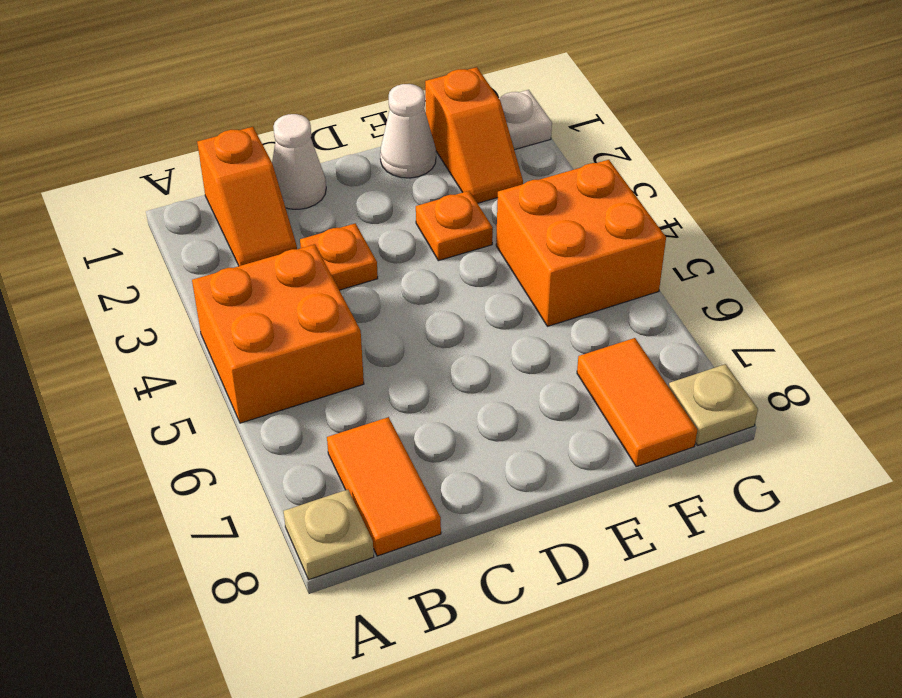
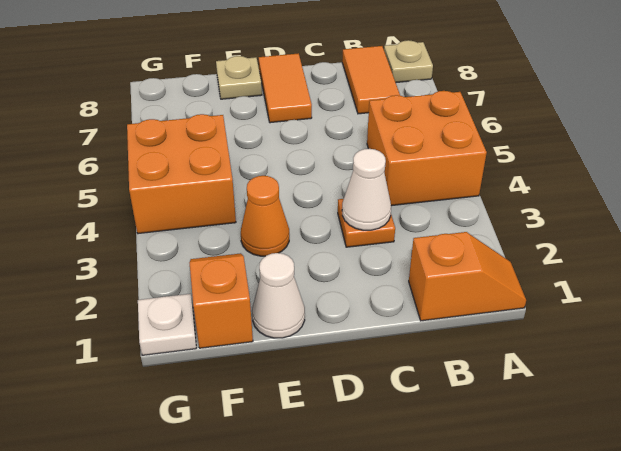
orange slope B1:B2 level 1 top 1 -> orange slope A1:B1 level 1 top B
white cone C1 level 1 -> white cone C3 level 2
orange plate E3 level 1 -> orange cone E3 level 1
orange tile F7:F8 level 1 -> orange tile D7:D8 level 1
tan plate G8 level 1 -> tan plate E8 level 1

